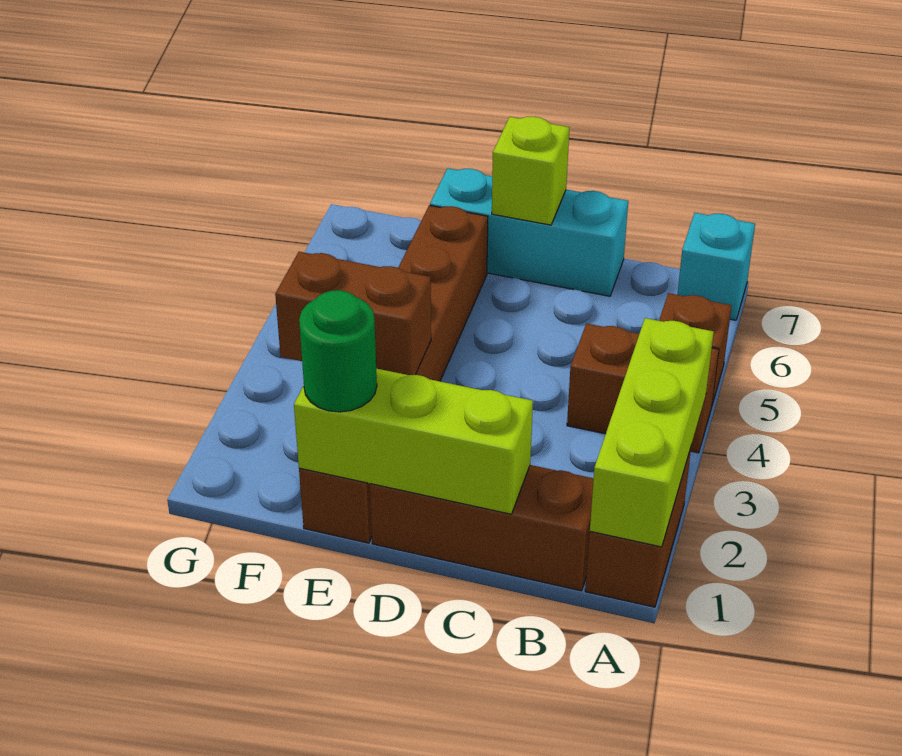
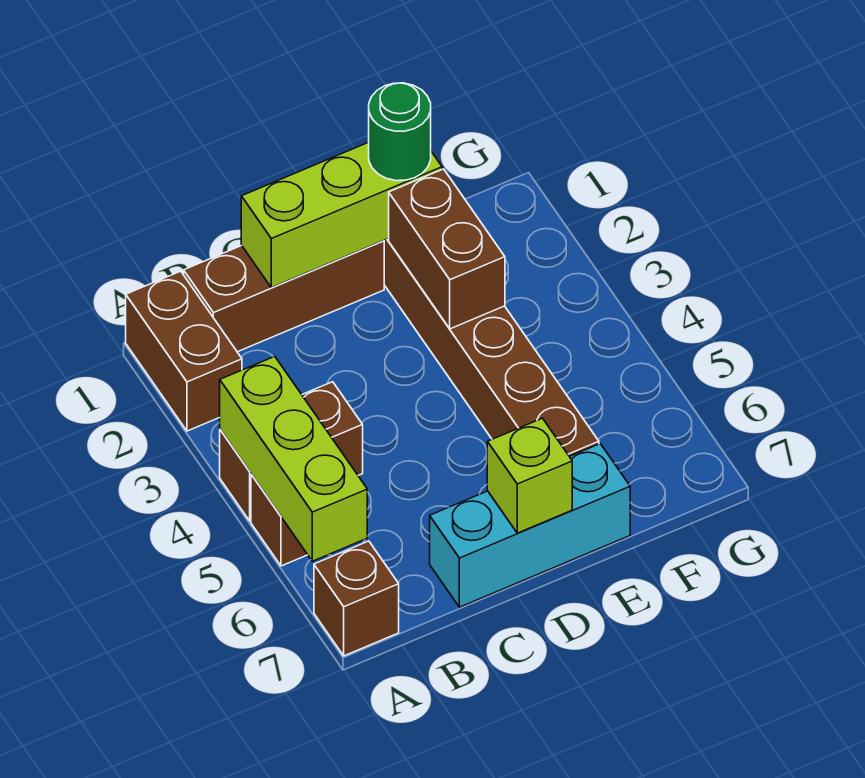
lime brick A1:A3 level 2 -> lime brick A4:A6 level 2
cyan brick A7 level 1 -> brown brick A7 level 1
brown brick E3:F3 level 2 -> brown brick E2:E3 level 2

